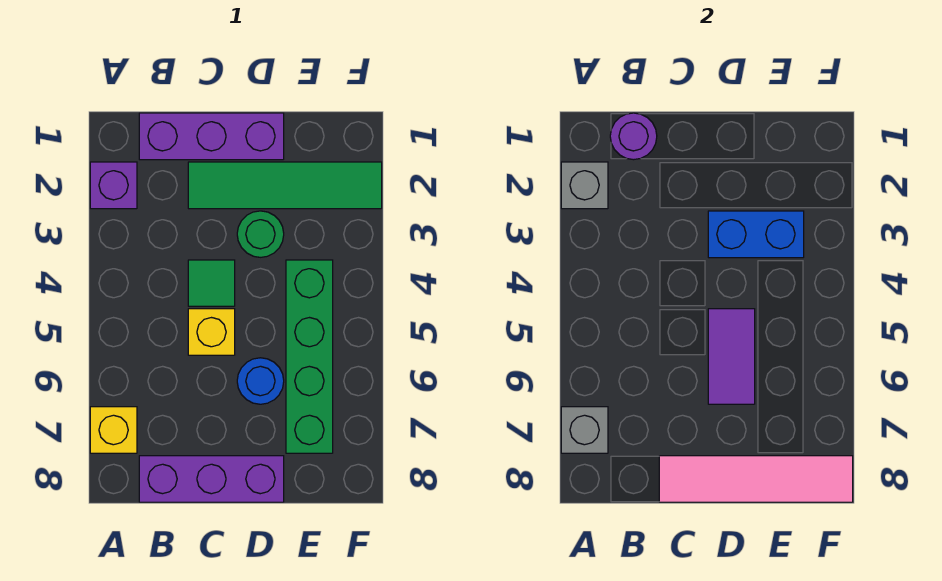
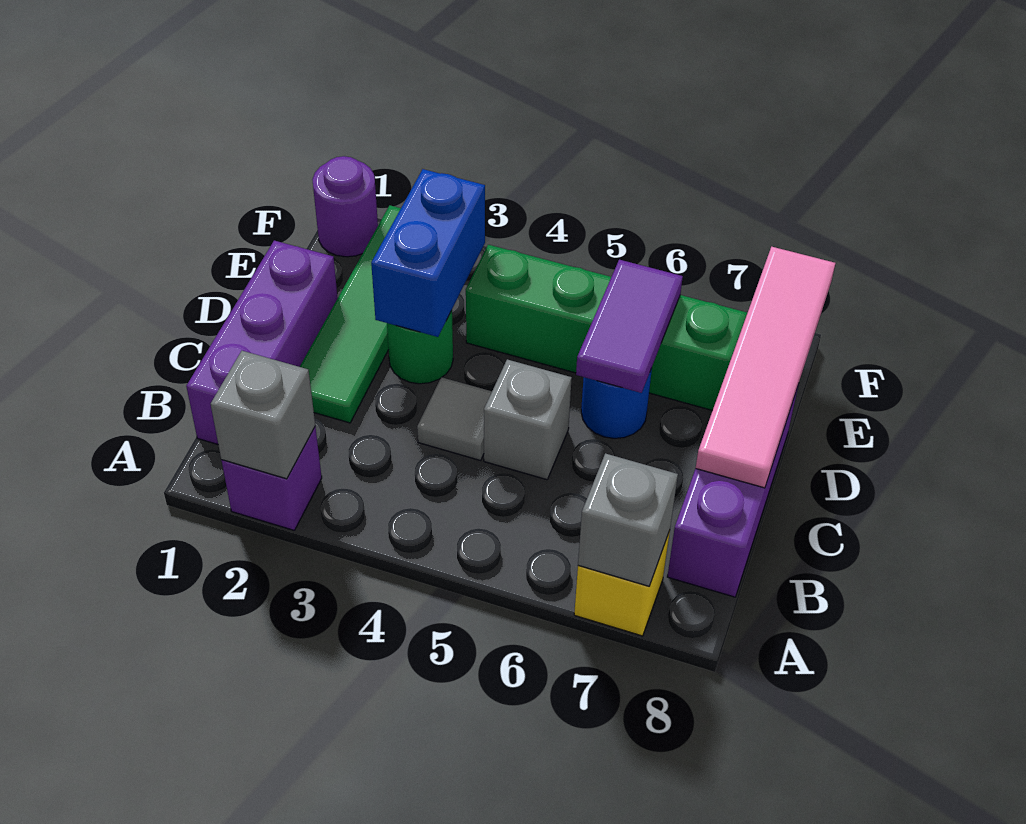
purple round brick B1 level 2 -> purple round brick F1 level 1
green tile C4 level 1 -> grey tile C4 level 1
yellow brick C5 level 1 -> grey brick C5 level 1
purple tile D5:D6 level 2 -> purple tile D6:E6 level 2

